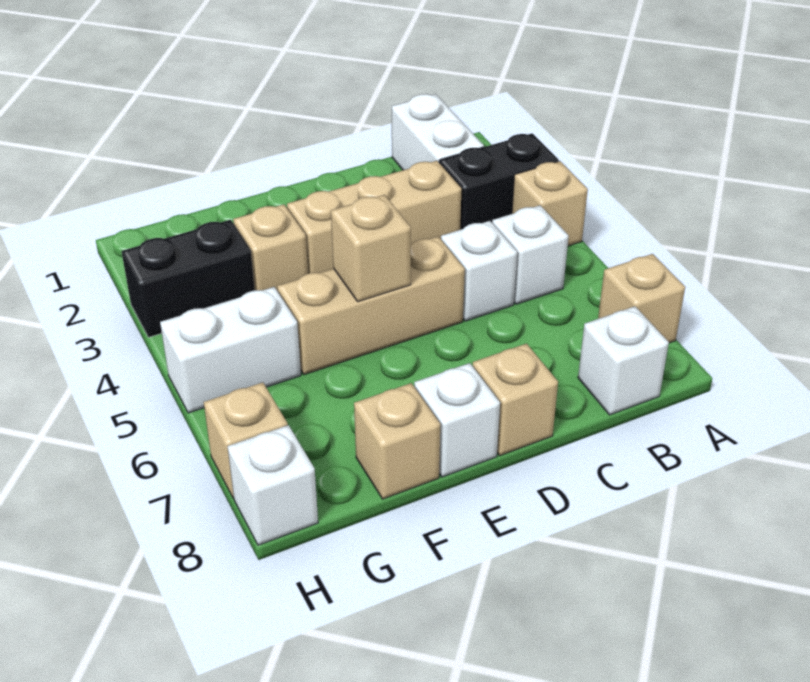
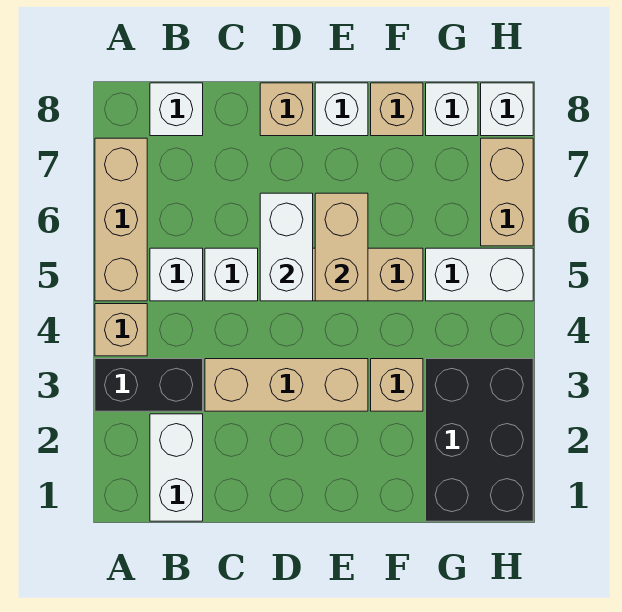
tan brick A7 level 1 -> tan brick A5:A7 level 1
none -> white brick D5:D6 level 2
tan brick E5 level 2 -> tan brick E5:E6 level 2
black brick G3:H3 level 1 -> black brick G1:H3 level 1
none -> white brick G8 level 1
tan brick H7 level 1 -> tan brick H6:H7 level 1

